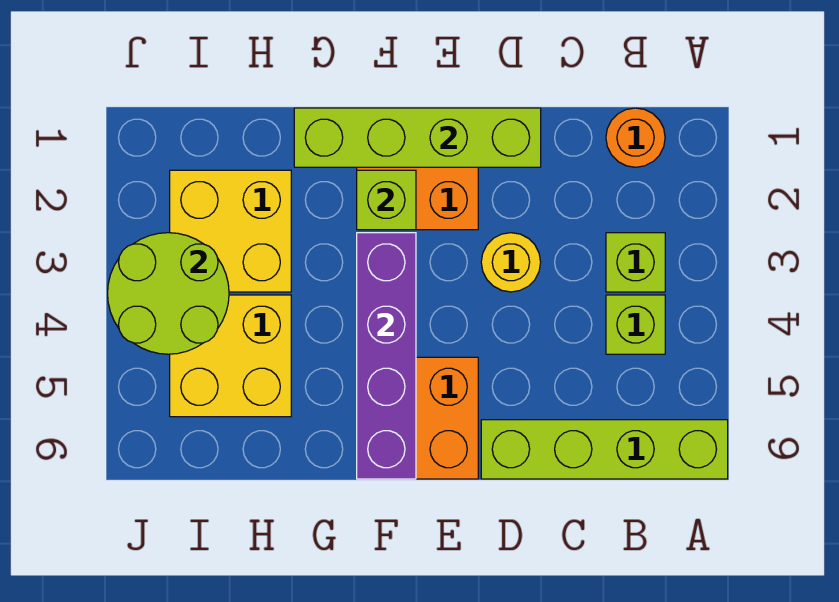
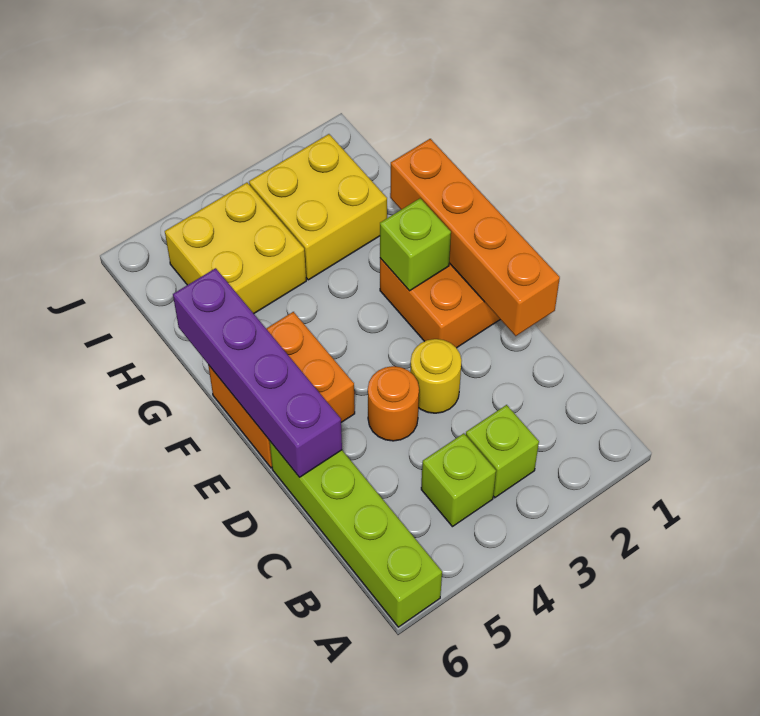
orange round brick B1 level 1 -> orange round brick D4 level 1
lime brick D1:G1 level 2 -> orange brick D1:G1 level 2
purple brick F3:F6 level 2 -> purple brick D6:G6 level 2
lime round brick I3:J4 level 2 -> none

